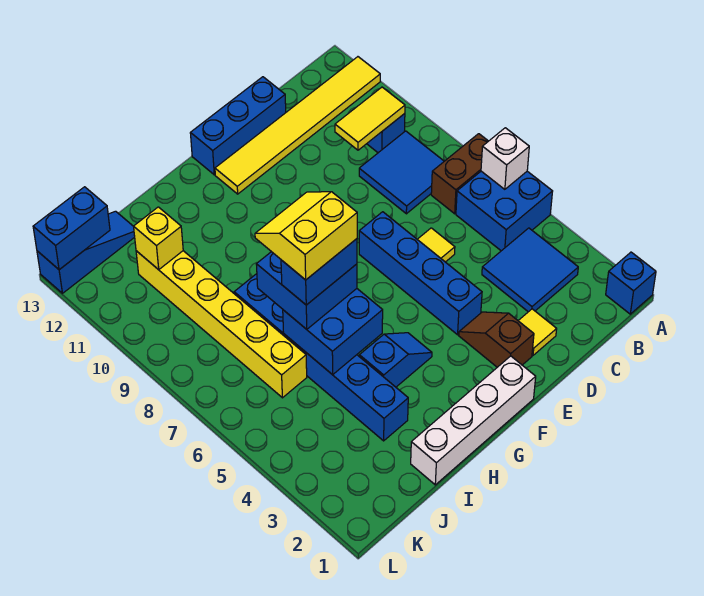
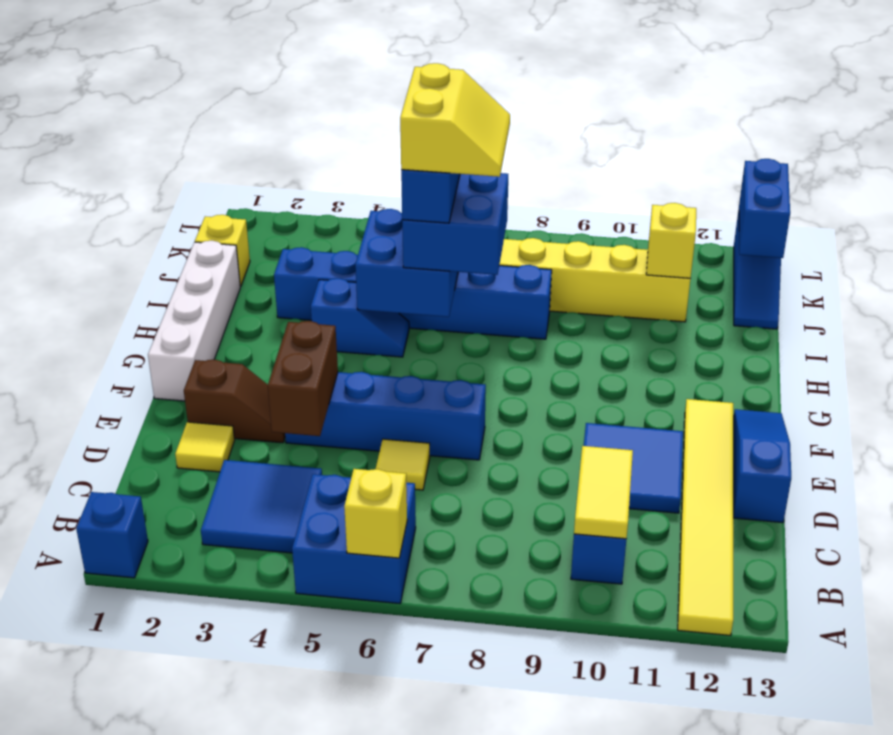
white brick A6 level 2 -> yellow brick A6 level 2
brown brick A7:B7 level 1 -> brown brick D4:E4 level 2
blue tile B8:C9 level 1 -> blue tile D10:E11 level 1
blue brick D13:F13 level 1 -> blue slope D13:F13 level 1 top D
blue slope G4:H4 level 1 top H -> blue slope H4:H5 level 1 top 4
none -> yellow brick J1 level 1

